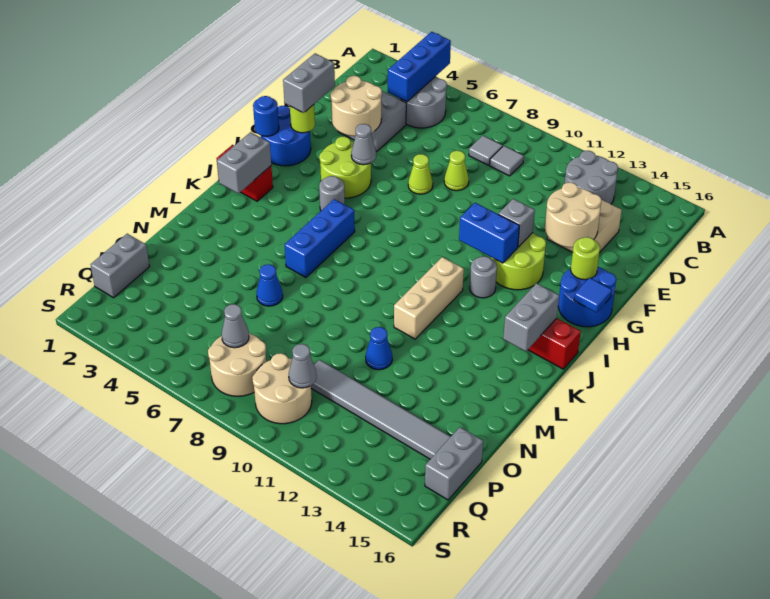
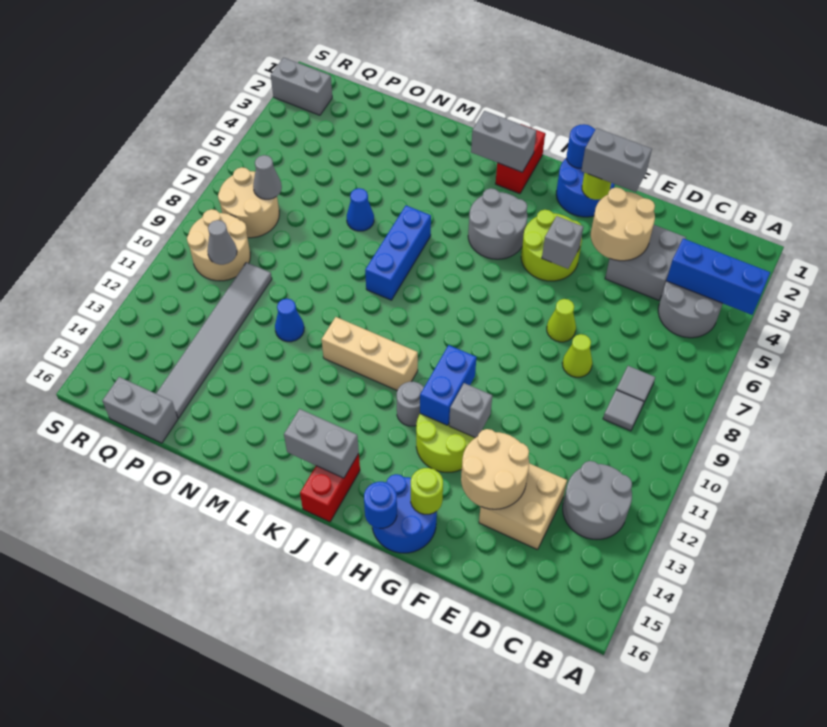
grey cone G5 level 2 -> grey brick G5 level 2
blue tile H16 level 2 -> blue round brick H16 level 2
grey round brick I5 level 1 -> grey round brick I4:J5 level 1
blue brick J6:L6 level 1 -> blue brick L6:L8 level 1
grey brick P1:Q1 level 1 -> grey brick R2:S2 level 1

